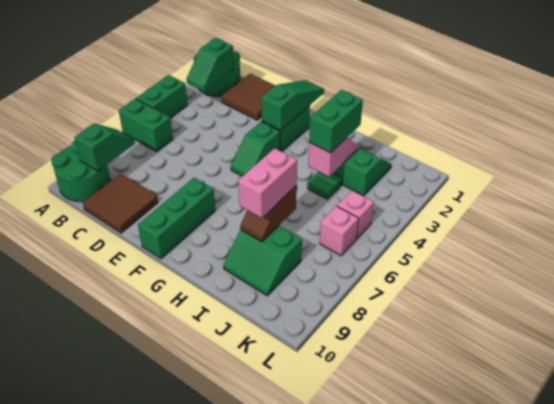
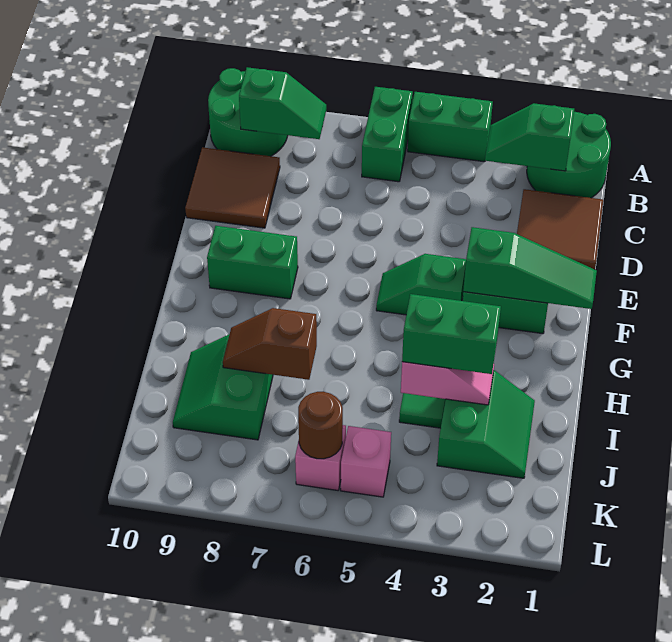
green brick F8:F10 level 1 -> green brick F8:F9 level 1
pink brick I7:I8 level 3 -> none
none -> brown round brick K6 level 2

